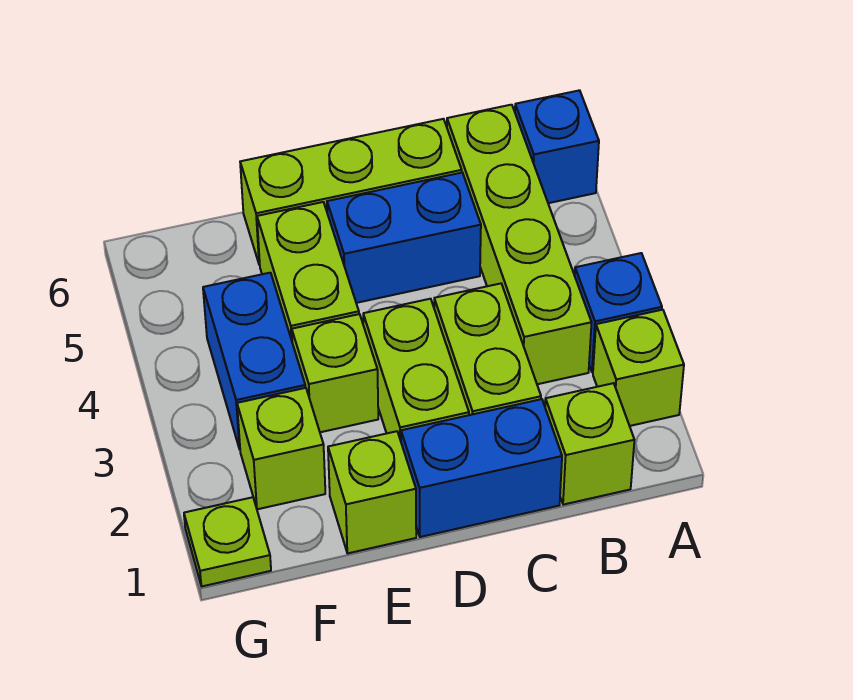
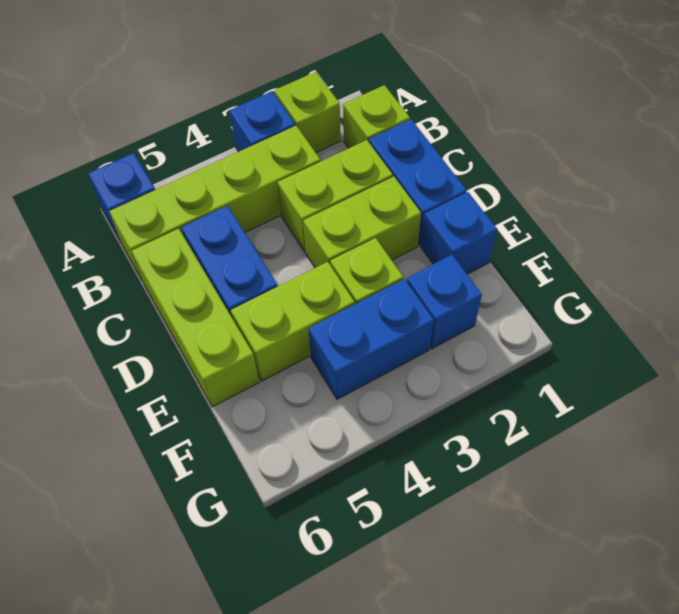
lime brick E1 level 1 -> blue brick E1 level 1
lime brick F2 level 1 -> blue brick F2 level 1
lime plate G1 level 1 -> none

